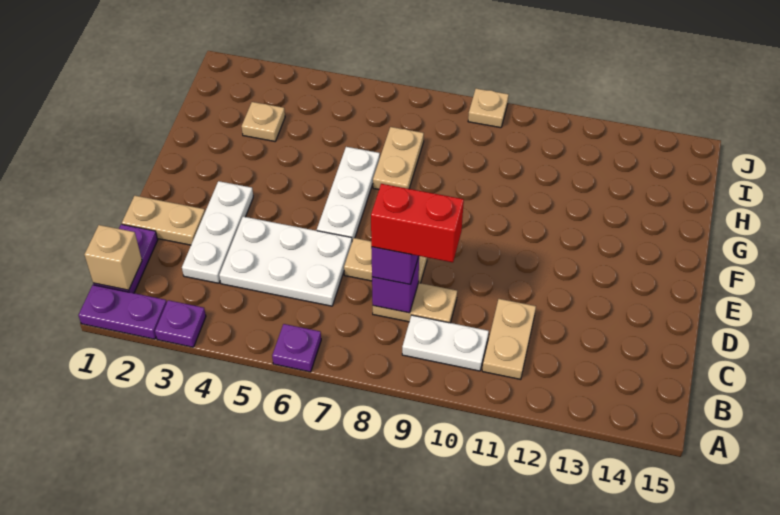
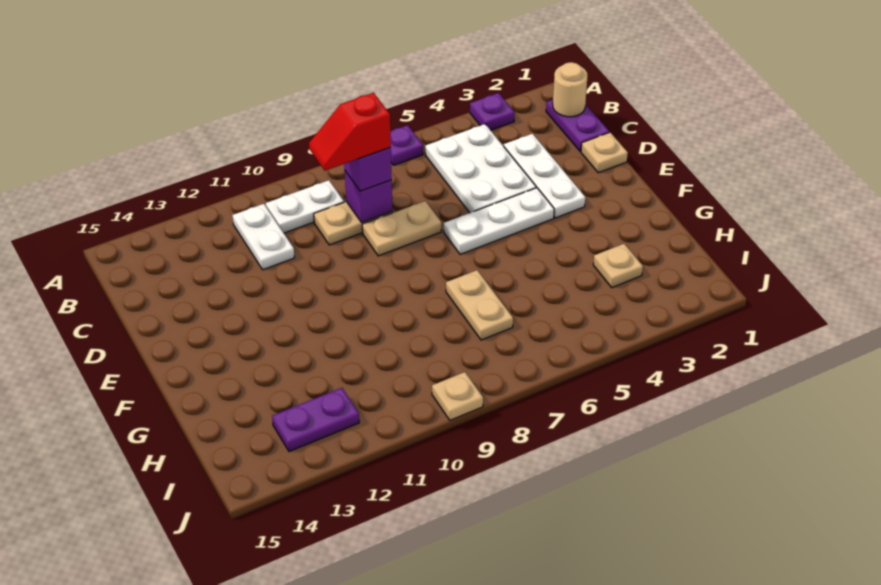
purple plate A1:A2 level 1 -> purple plate I12:I13 level 1
tan brick B1 level 2 -> tan round brick B1 level 2
tan plate B11:C11 level 1 -> white plate B11:C11 level 1
white plate C4:D6 level 1 -> white plate B4:D5 level 1
red brick C8:C9 level 4 -> red slope C8:C9 level 4 top 8
tan plate D1:D2 level 1 -> tan plate D1 level 1
white plate E6:G6 level 1 -> white plate E4:E6 level 1

